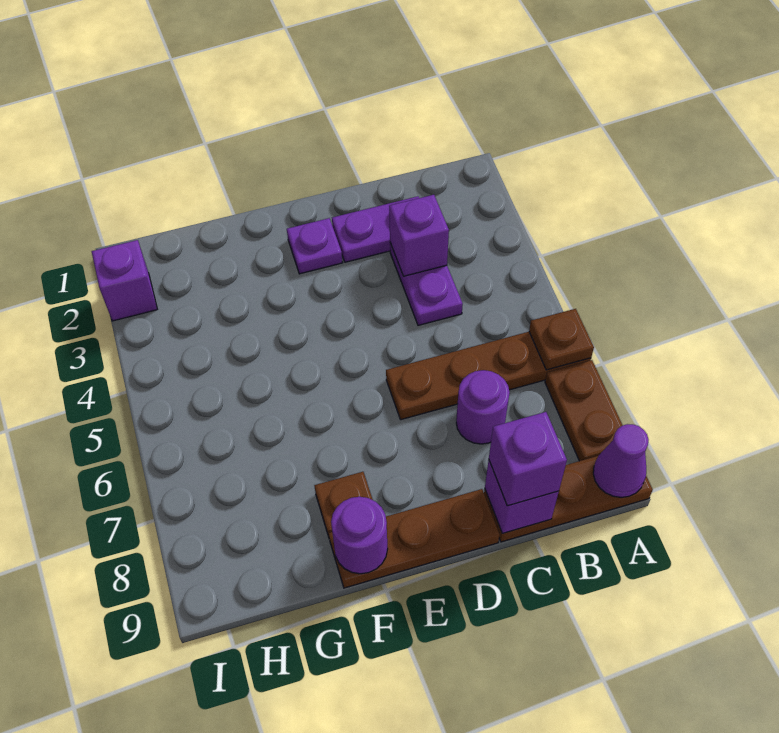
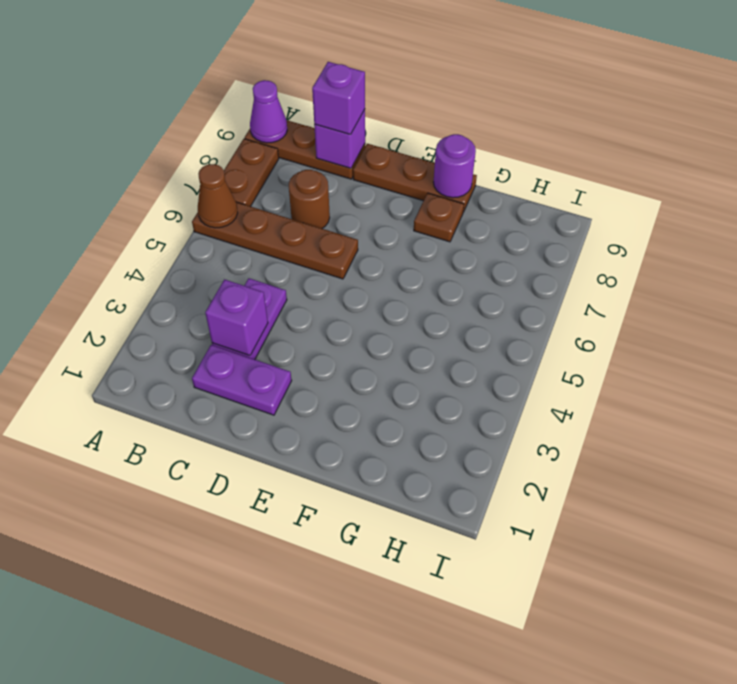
brown plate A6 level 2 -> brown cone A6 level 2
purple round brick C7 level 1 -> brown round brick C7 level 1
purple plate E2 level 1 -> none
purple brick I2 level 1 -> none

